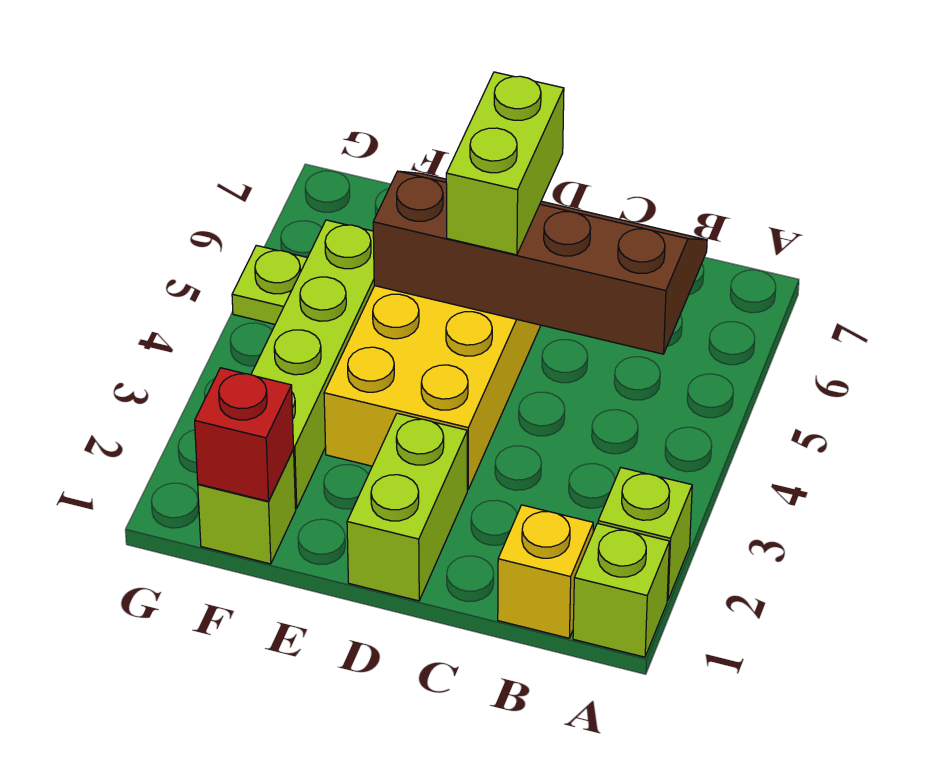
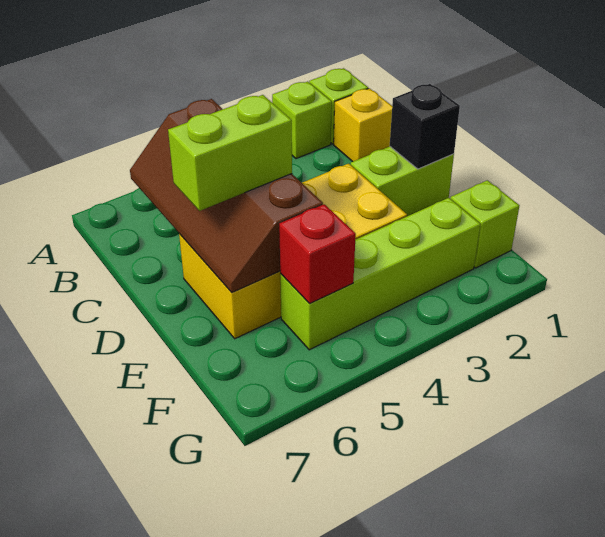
none -> black brick D1 level 2
red brick F1 level 2 -> red brick F5 level 2
lime plate G5 level 1 -> none

